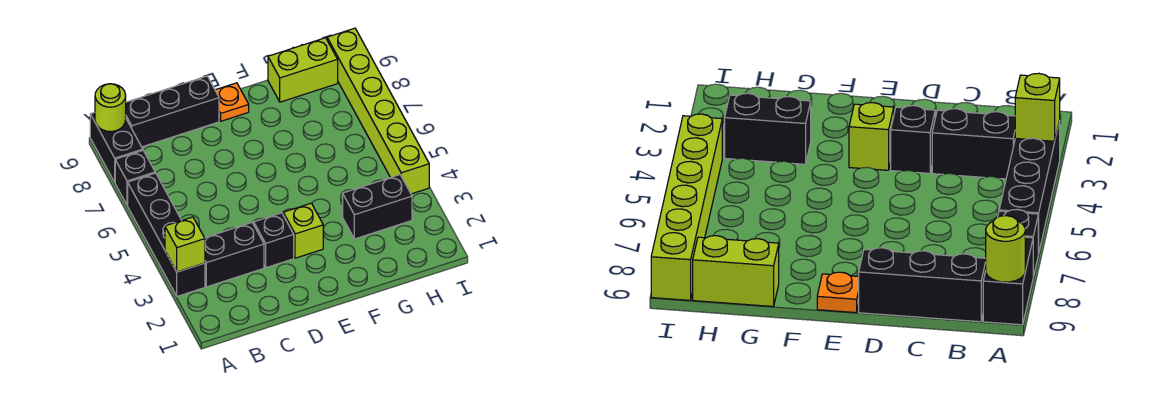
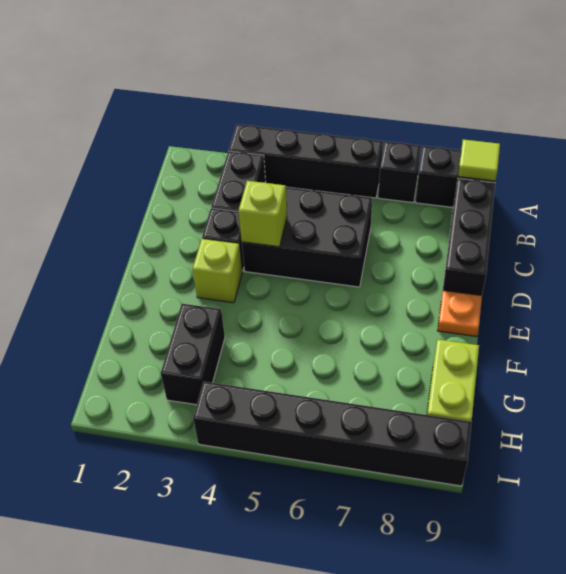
lime brick A3 level 2 -> lime brick D4 level 2
lime round brick A9 level 2 -> lime tile A9 level 2
none -> black brick C4:D6 level 1
lime brick I4:I9 level 1 -> black brick I4:I9 level 1

